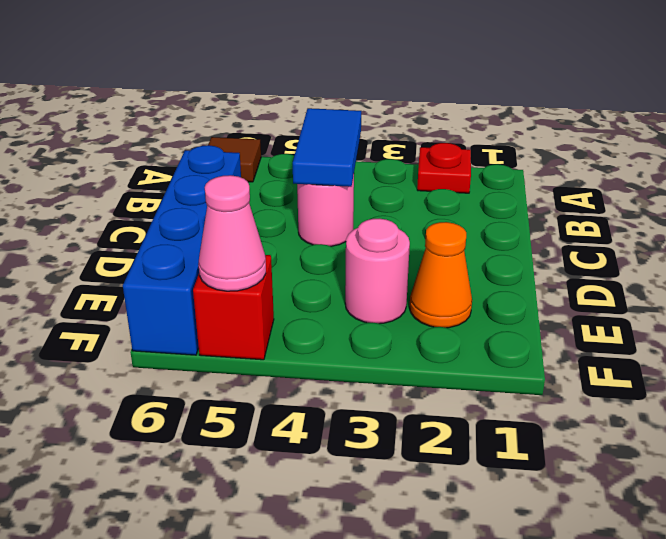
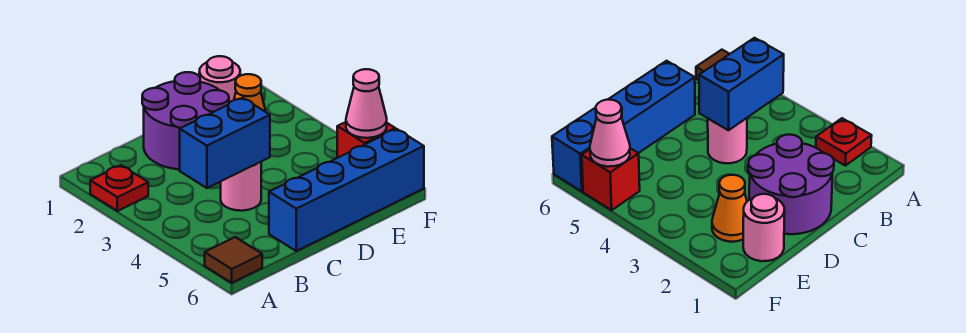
blue tile B4:C4 level 2 -> blue brick B4:C4 level 2
none -> purple round brick C1:D2 level 1
pink round brick E3 level 1 -> pink round brick E1 level 1

